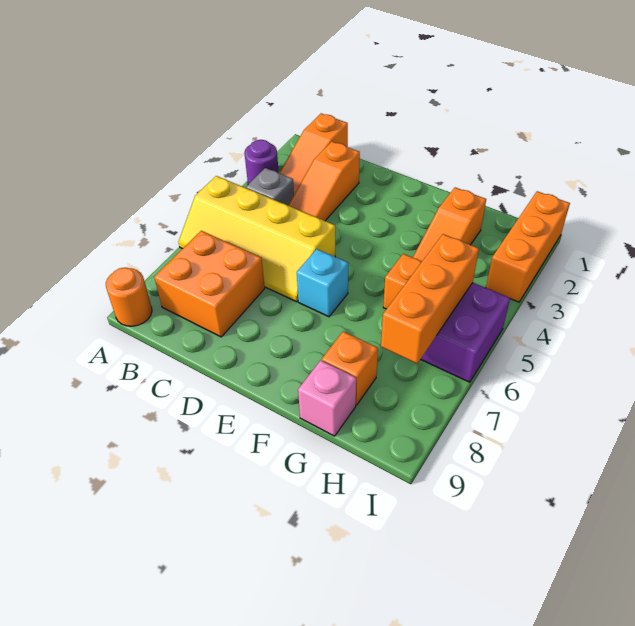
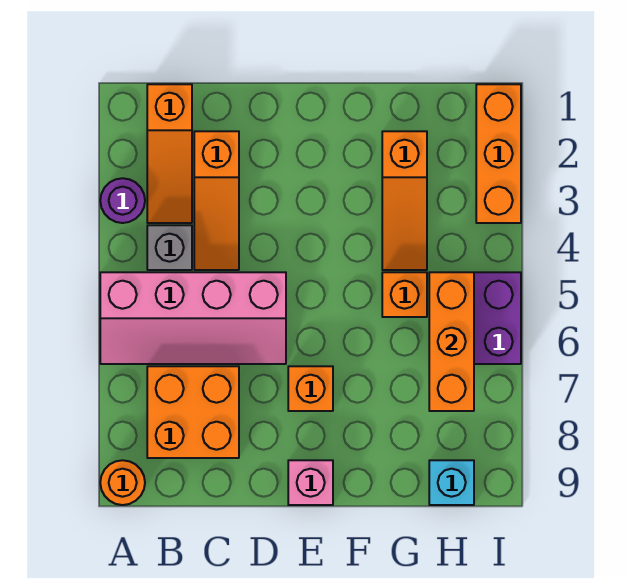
yellow slope A5:D6 level 1 top 5 -> pink slope A5:D6 level 1 top 5
cyan brick E6 level 1 -> cyan brick H9 level 1
orange brick G8 level 1 -> orange brick E7 level 1
pink brick G9 level 1 -> pink brick E9 level 1

